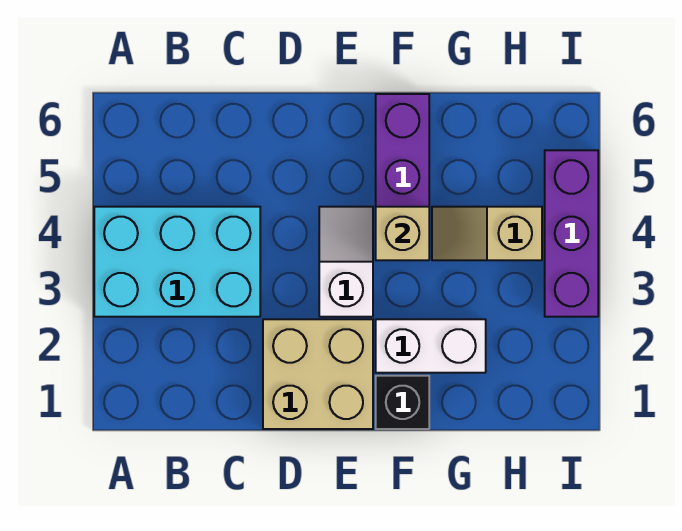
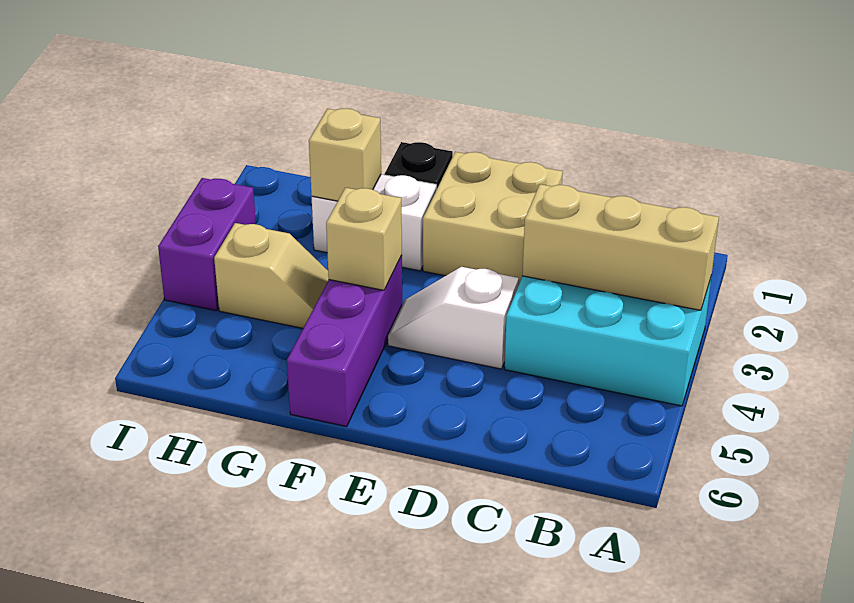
none -> tan brick A3:C3 level 2
white slope E3:E4 level 1 top 3 -> white slope D4:E4 level 1 top D
none -> tan brick G2 level 2
purple brick I3:I5 level 1 -> purple brick I3:I4 level 1

